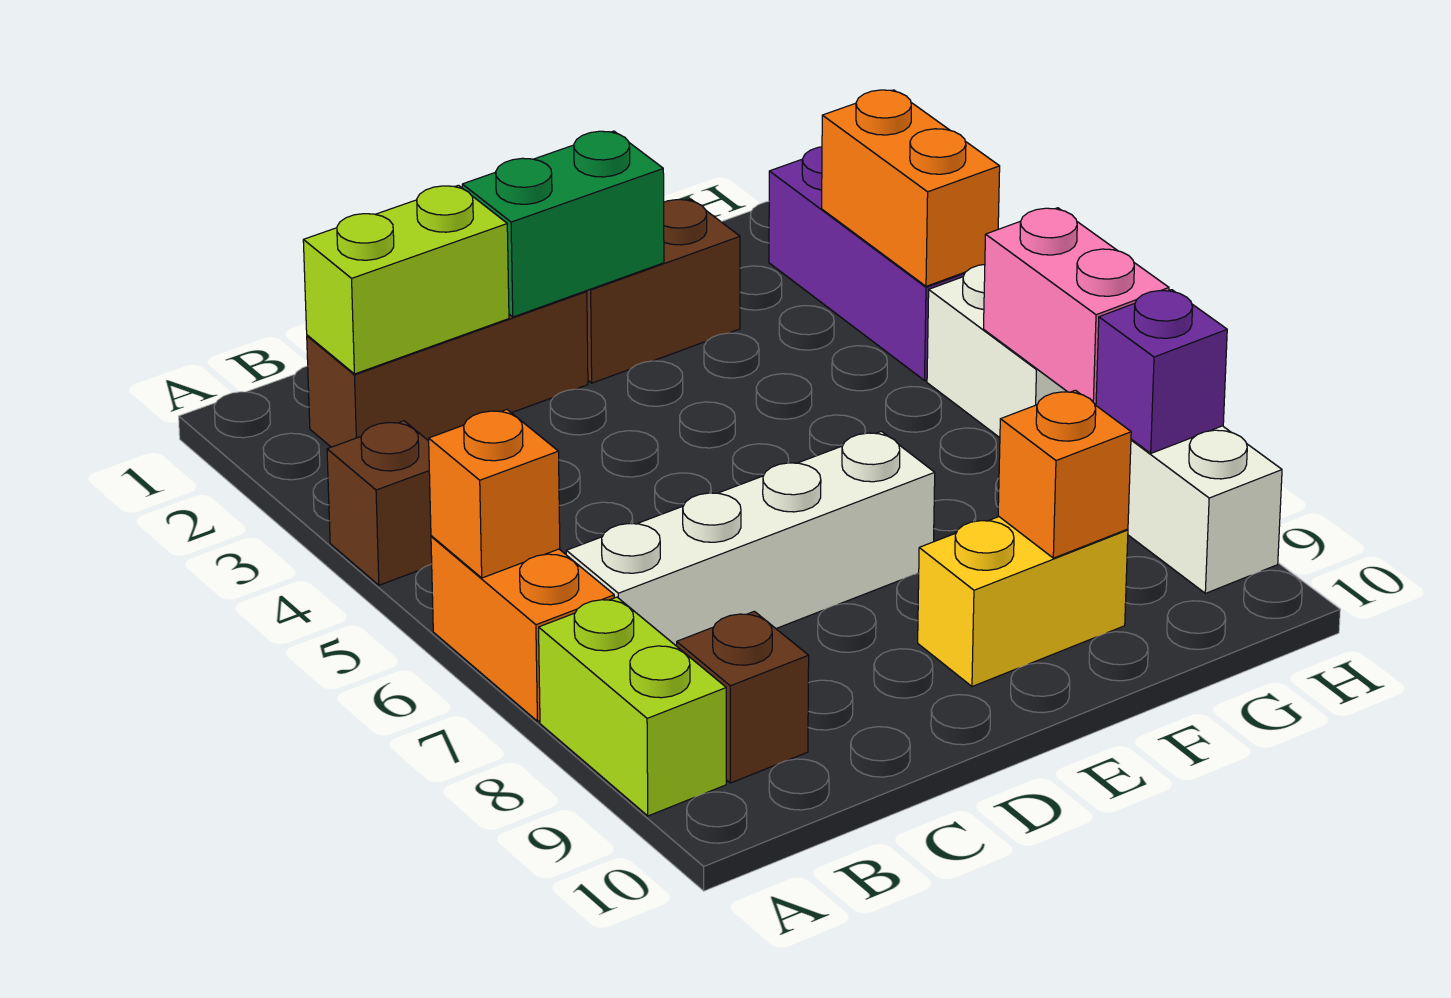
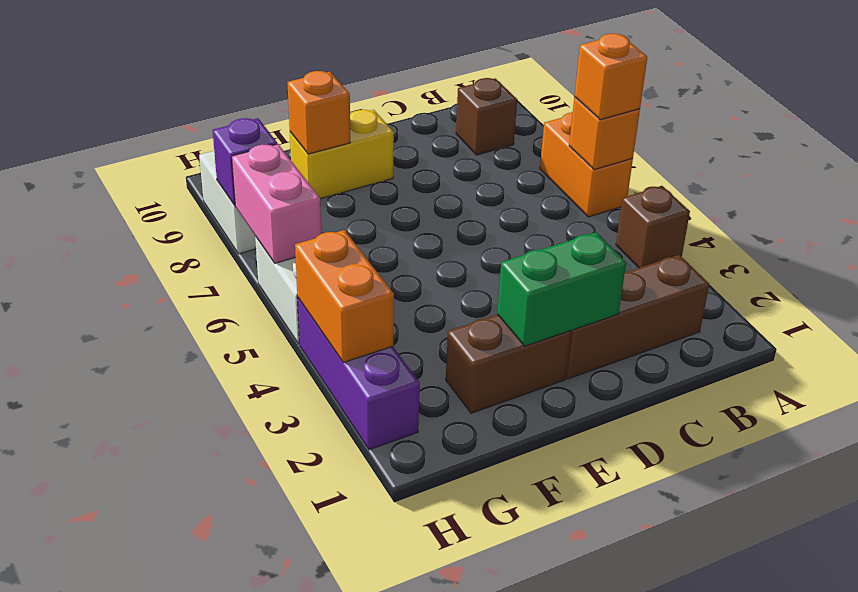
none -> orange brick A6 level 3
lime brick A8:A9 level 1 -> none
lime brick B2:C2 level 2 -> none
white brick B7:E7 level 1 -> none

